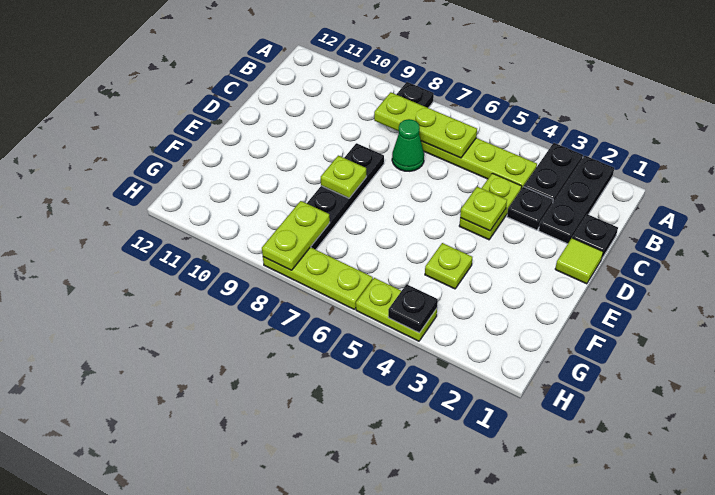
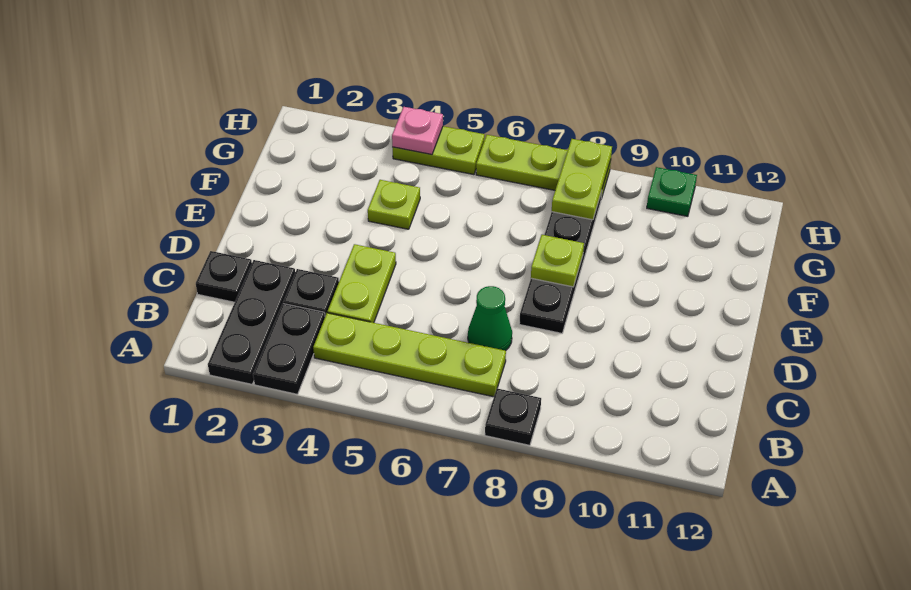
lime plate B6:B8 level 2 -> none
lime tile D1 level 1 -> none
lime plate D4 level 2 -> none
black plate H4 level 2 -> pink plate H4 level 2
none -> green plate H10 level 1

